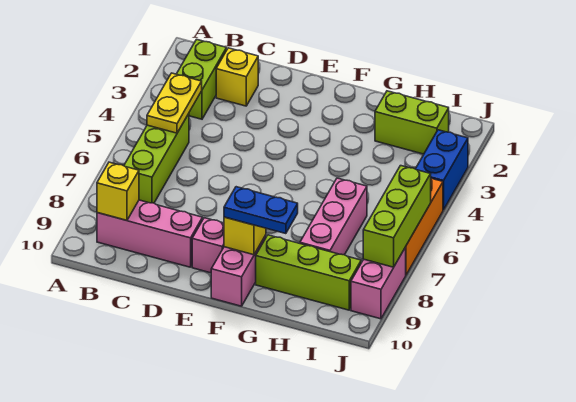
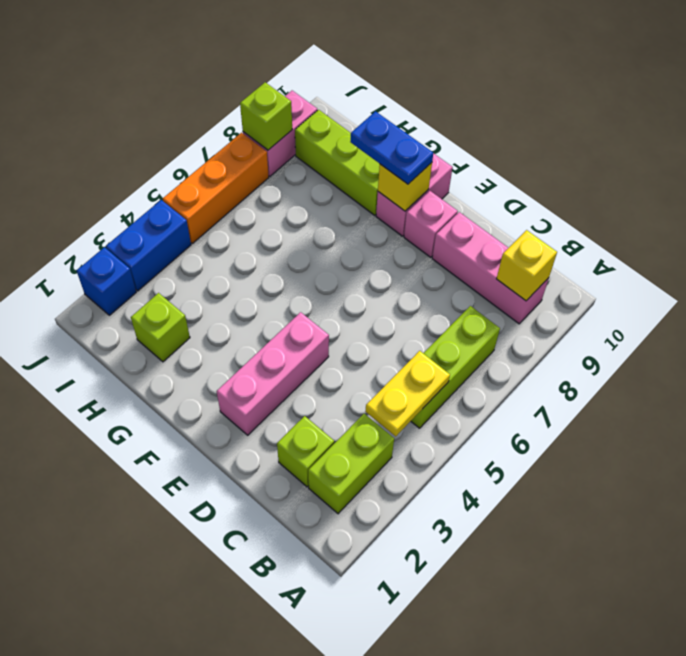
yellow brick C2 level 1 -> lime brick C2 level 1
lime brick H2:I2 level 1 -> lime brick H2 level 1
pink brick H6:H8 level 1 -> pink brick E2:E4 level 1
none -> blue brick J2 level 1
lime brick J6:J8 level 2 -> lime brick J8 level 2

